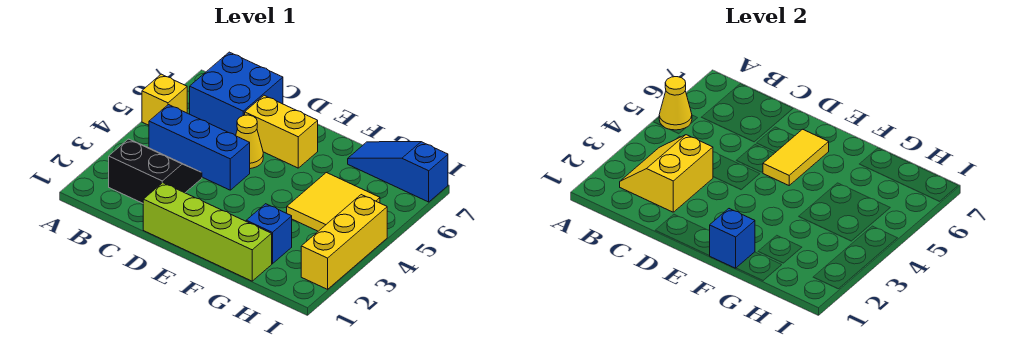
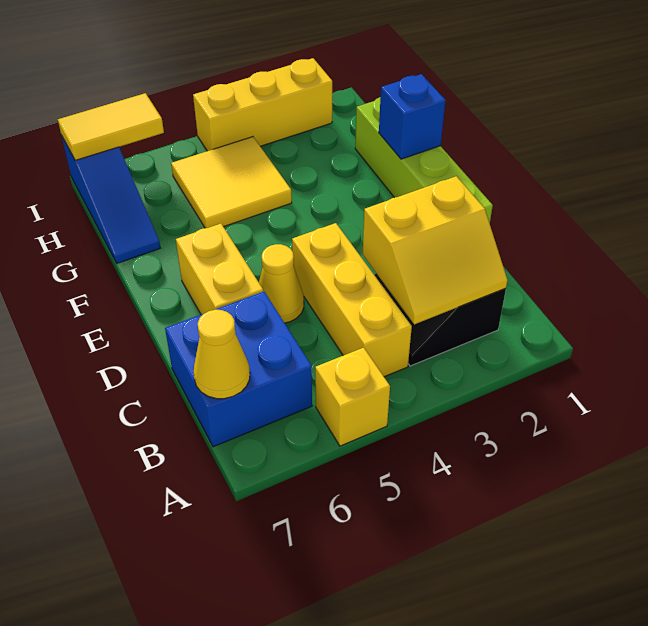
yellow cone A5 level 2 -> yellow cone B7 level 2
blue brick B4:D4 level 1 -> yellow brick B4:D4 level 1
yellow tile E5:E6 level 2 -> yellow tile I6:I7 level 2
blue brick G2 level 1 -> none

